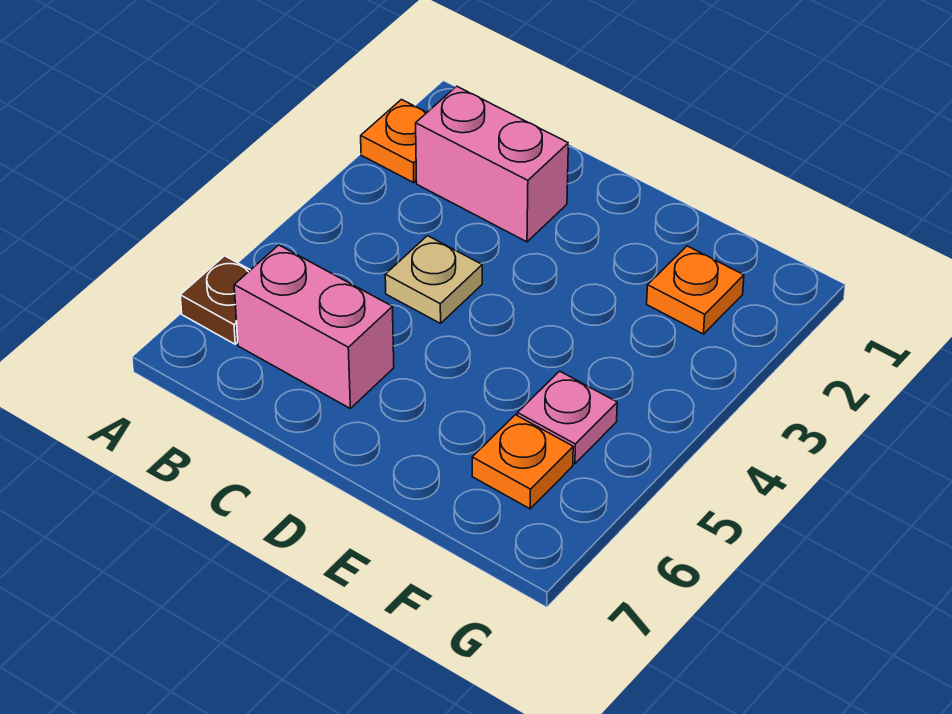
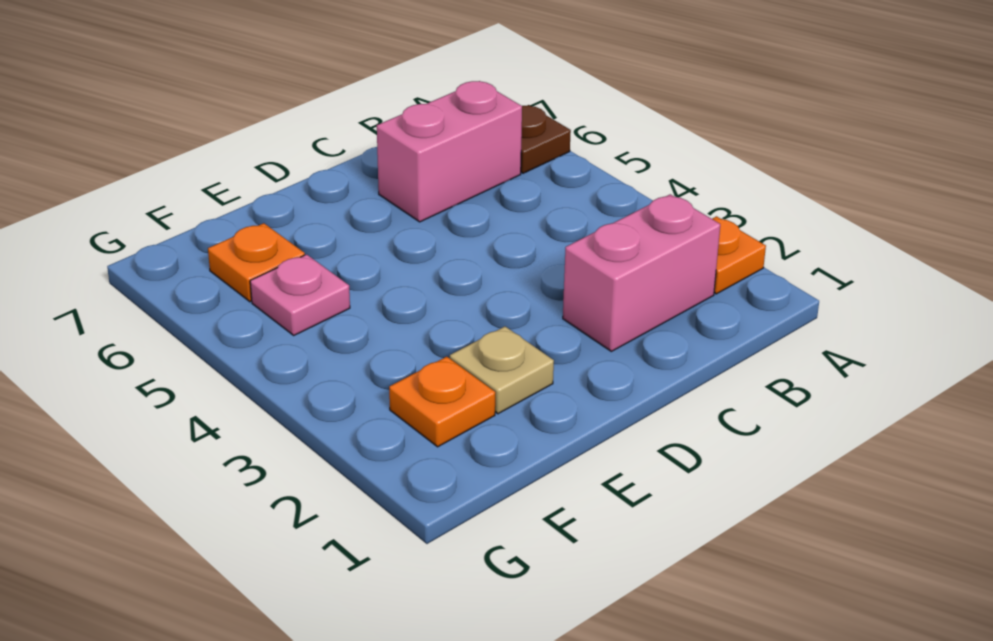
tan plate C4 level 1 -> tan plate E2 level 1

